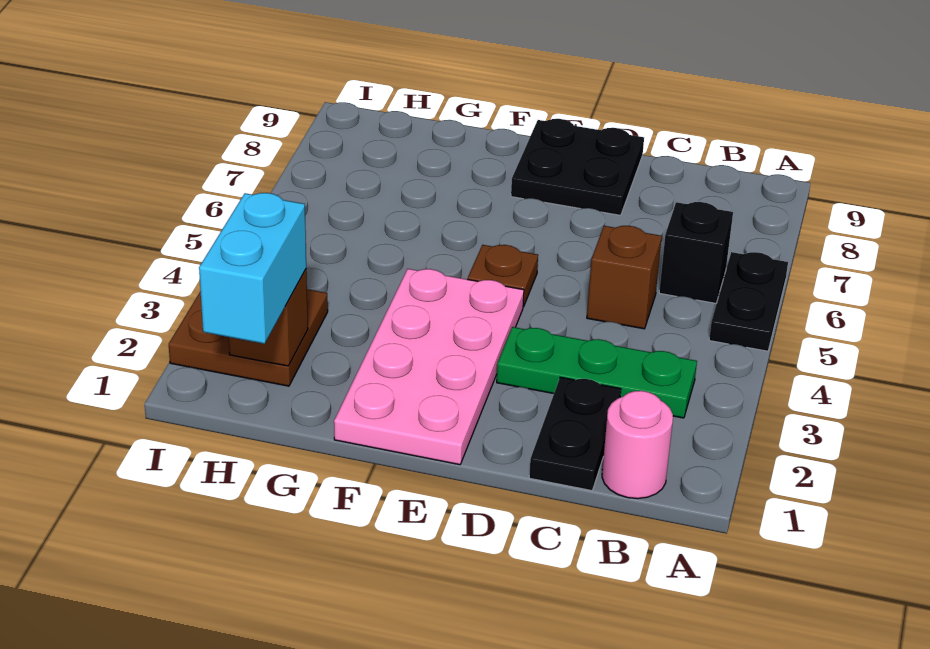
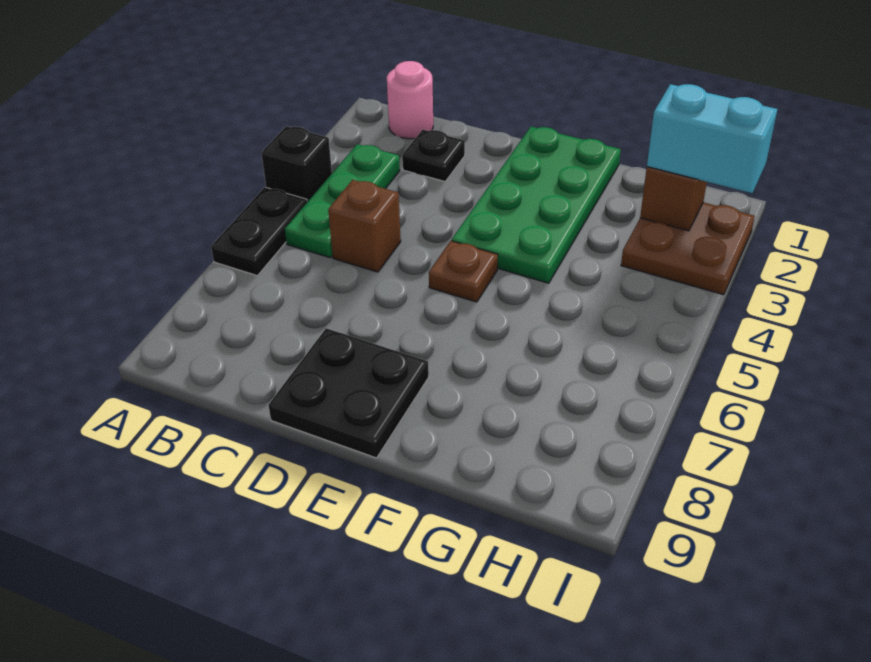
green plate B3:D3 level 1 -> green plate B3:B5 level 1
black brick B6 level 1 -> black brick A4 level 1
black plate C1:C2 level 1 -> black plate C2 level 1
pink plate E1:F4 level 1 -> green plate E1:F4 level 1
cyan brick H1:H2 level 3 -> cyan brick H2:I2 level 3

